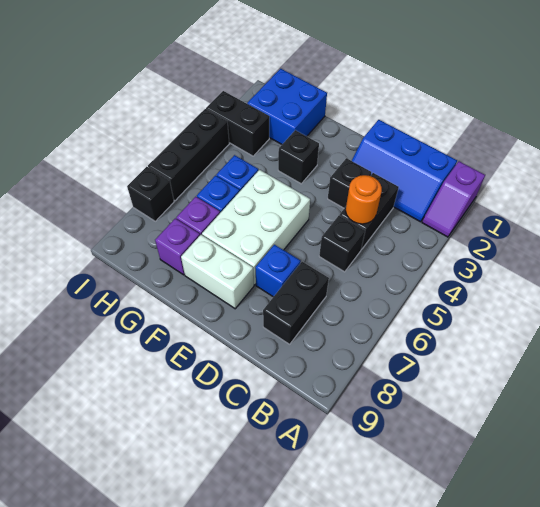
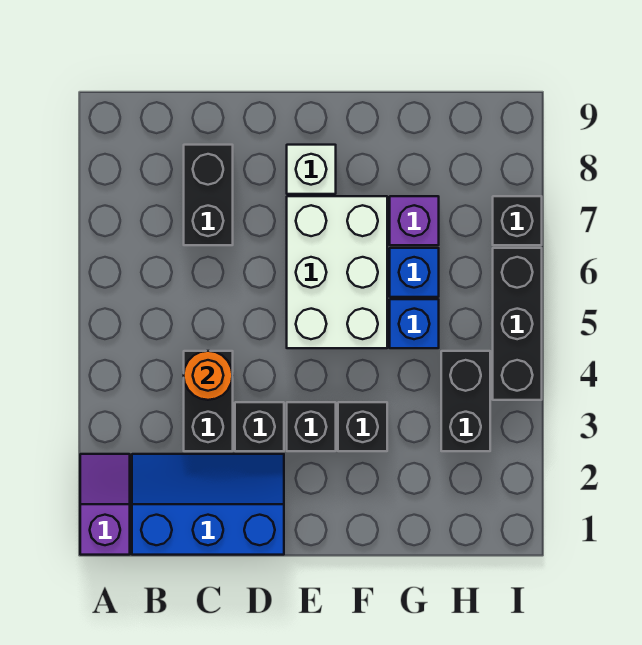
black brick C5 level 1 -> black brick E3 level 1
blue brick D7 level 1 -> none
white brick E8:F8 level 1 -> white brick E8 level 1
blue brick G1:H2 level 1 -> none
purple brick G8 level 1 -> none
black brick H3:I3 level 1 -> black brick H3:H4 level 1

